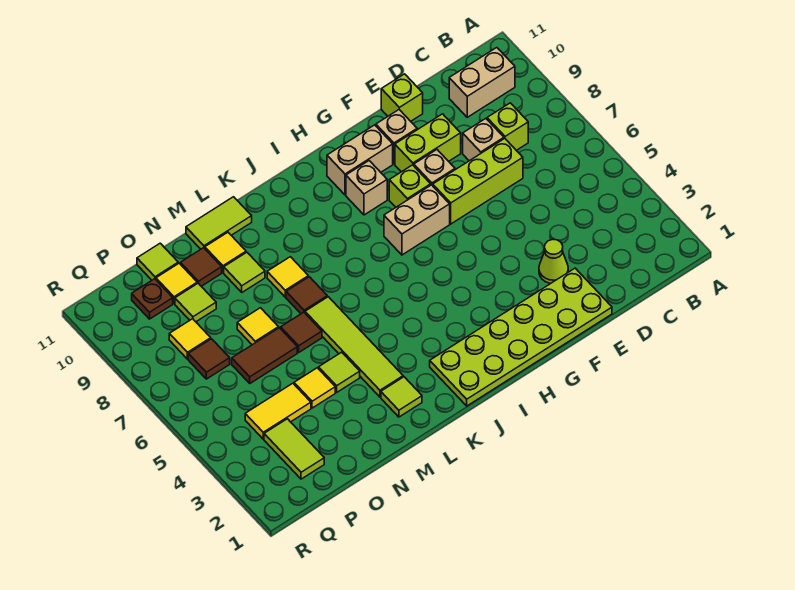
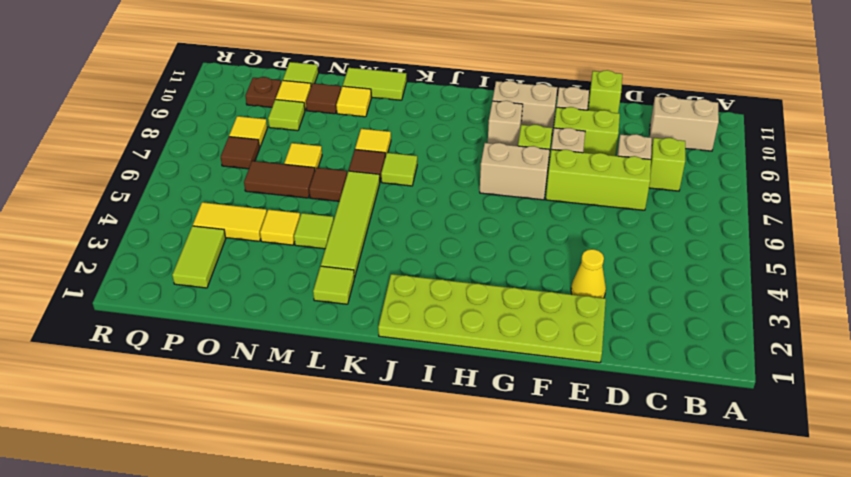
lime cone E3 level 1 -> yellow cone E3 level 1
lime tile M9 level 1 -> lime tile K7 level 1

